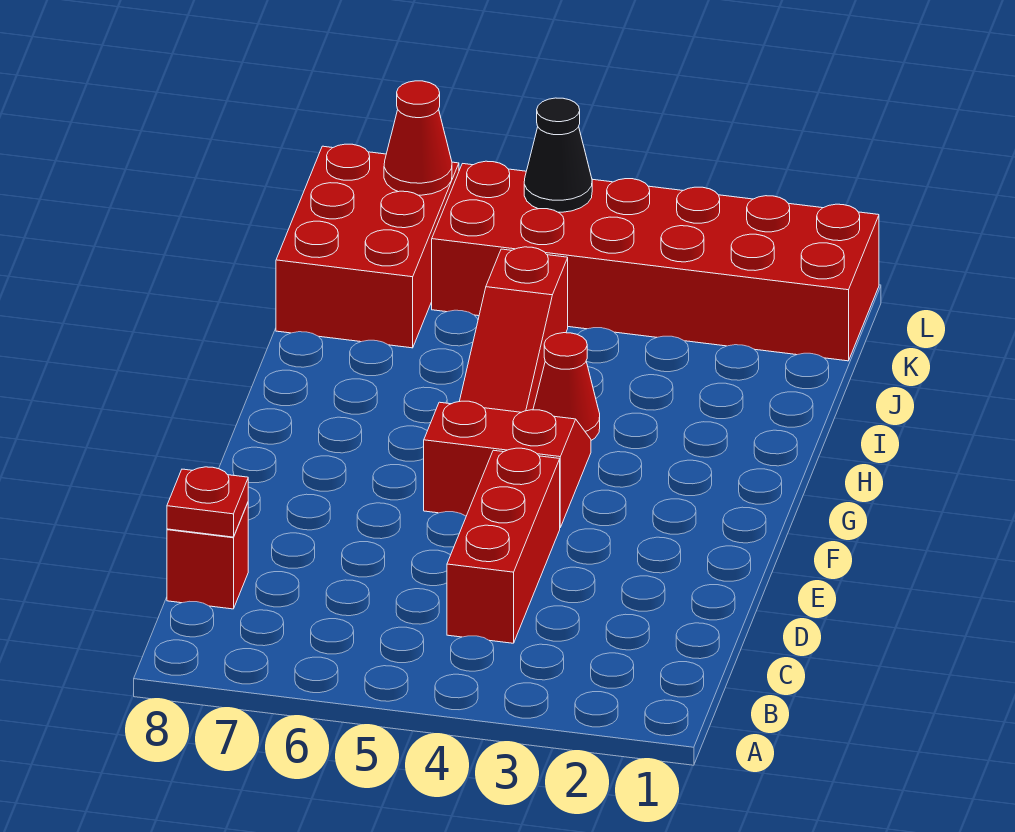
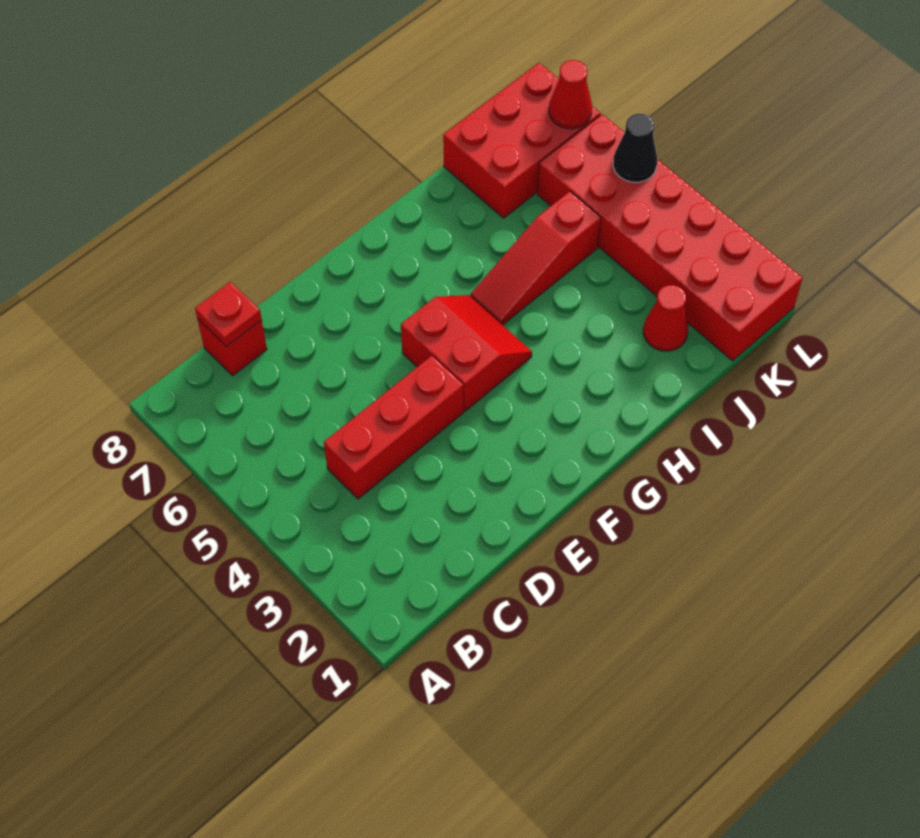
red cone H4 level 1 -> red cone J2 level 1

